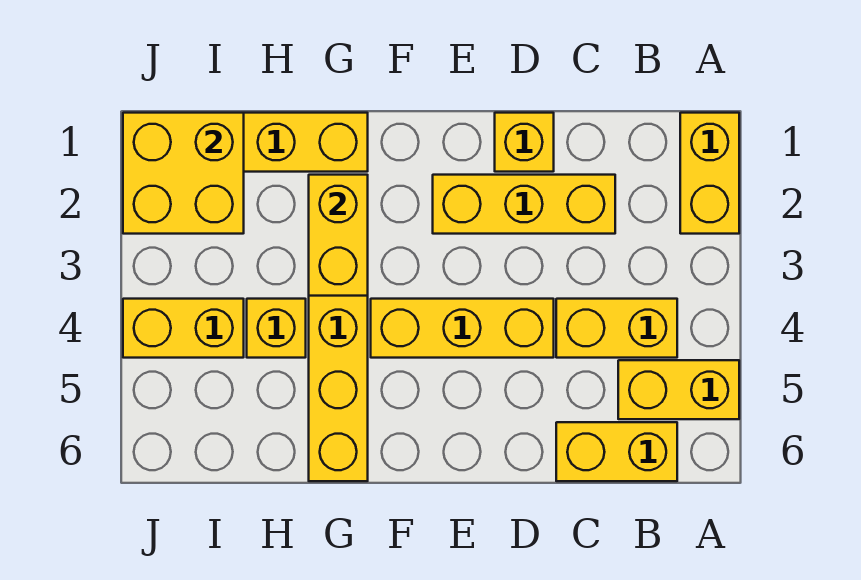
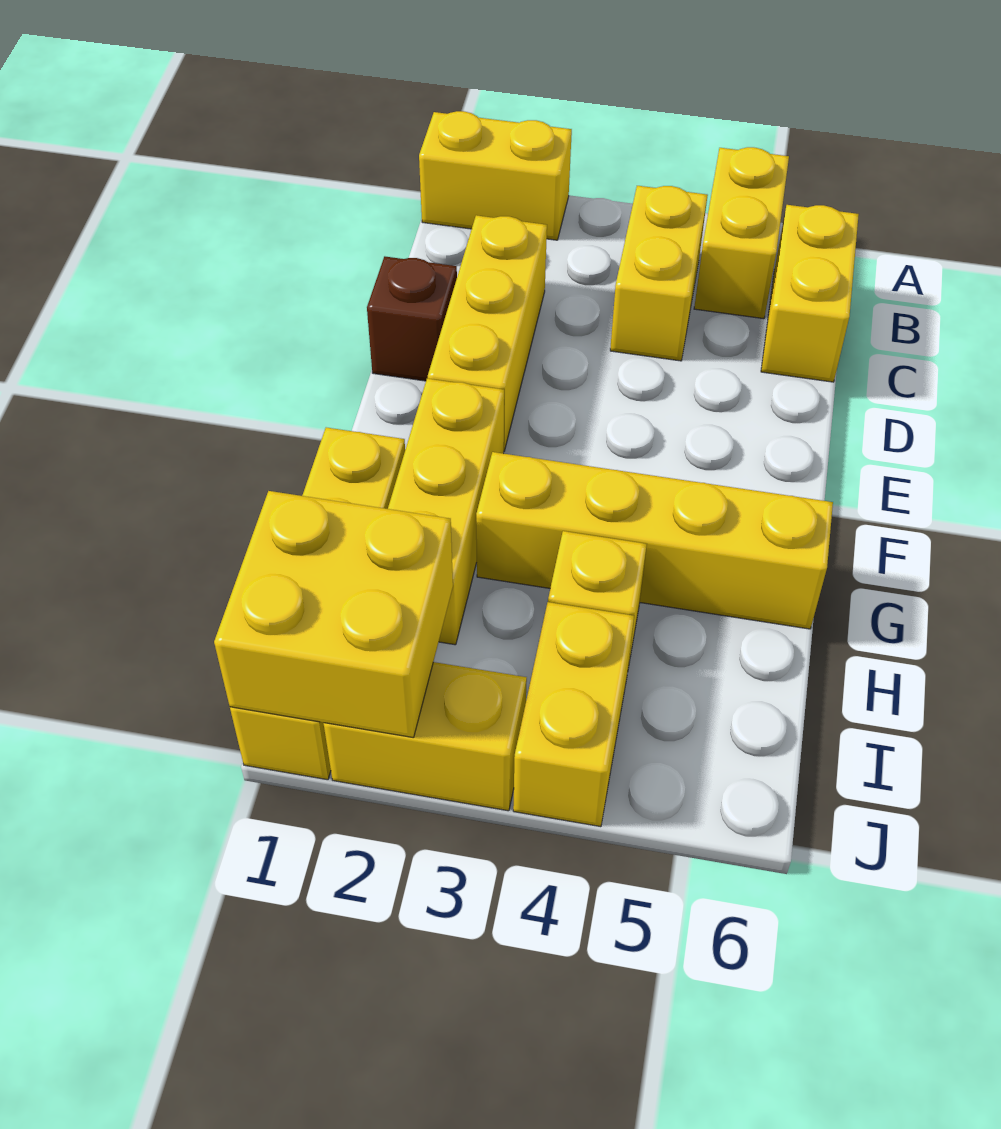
yellow brick D1 level 1 -> brown brick D1 level 1
yellow brick D4:F4 level 1 -> yellow brick F2:H2 level 1
yellow brick G2:G3 level 2 -> yellow brick J2:J3 level 1

